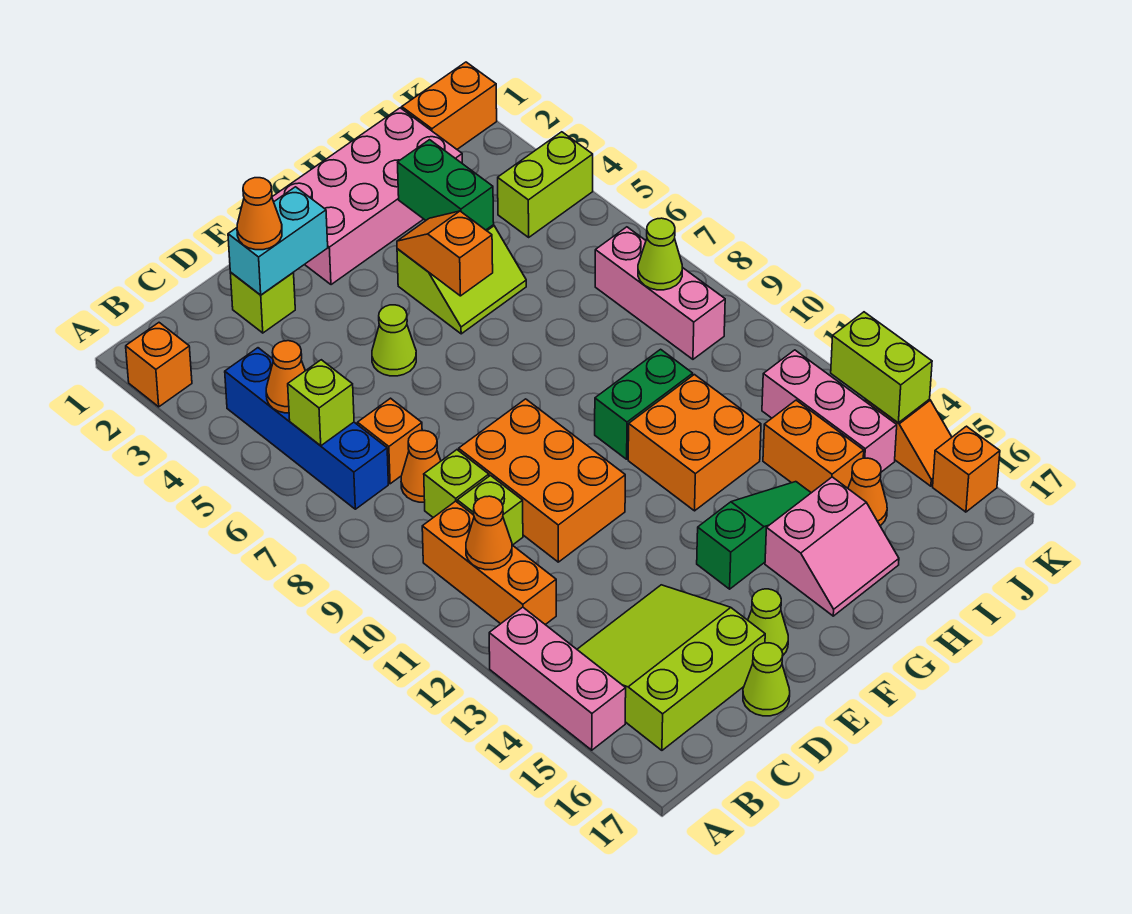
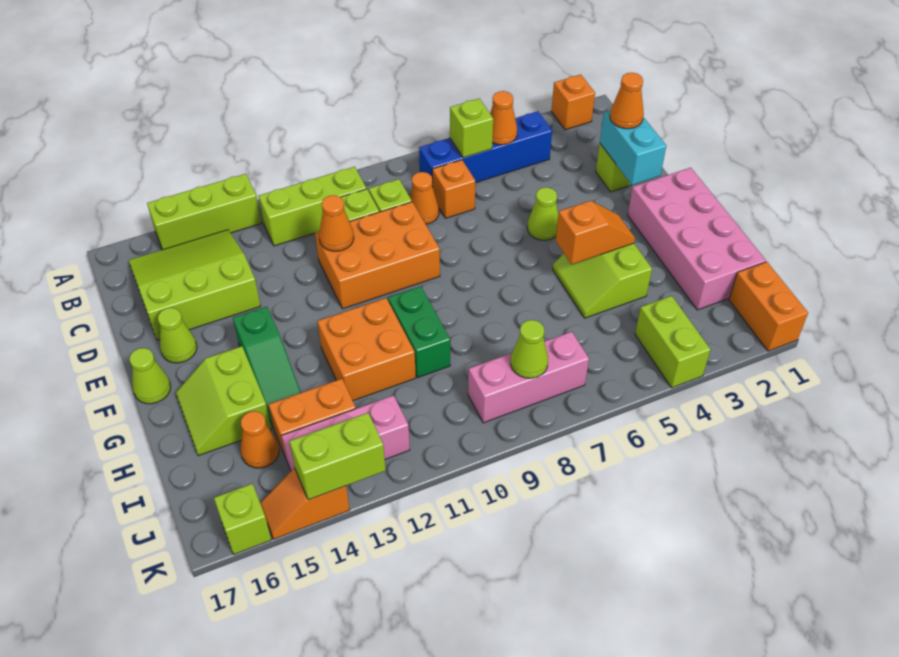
pink brick A13:A15 level 1 -> lime brick A13:A15 level 1
orange brick B10:B12 level 1 -> lime brick B10:B12 level 1
orange cone B11 level 2 -> orange cone D11 level 2
lime slope B14:D16 level 1 top 16 -> lime slope B14:D16 level 1 top D
lime cone D17 level 1 -> lime cone F17 level 1
pink slope G15:H16 level 1 top 15 -> lime slope G15:H16 level 1 top 15
green brick H3:H4 level 2 -> none
orange brick K16 level 1 -> lime brick K16 level 1

